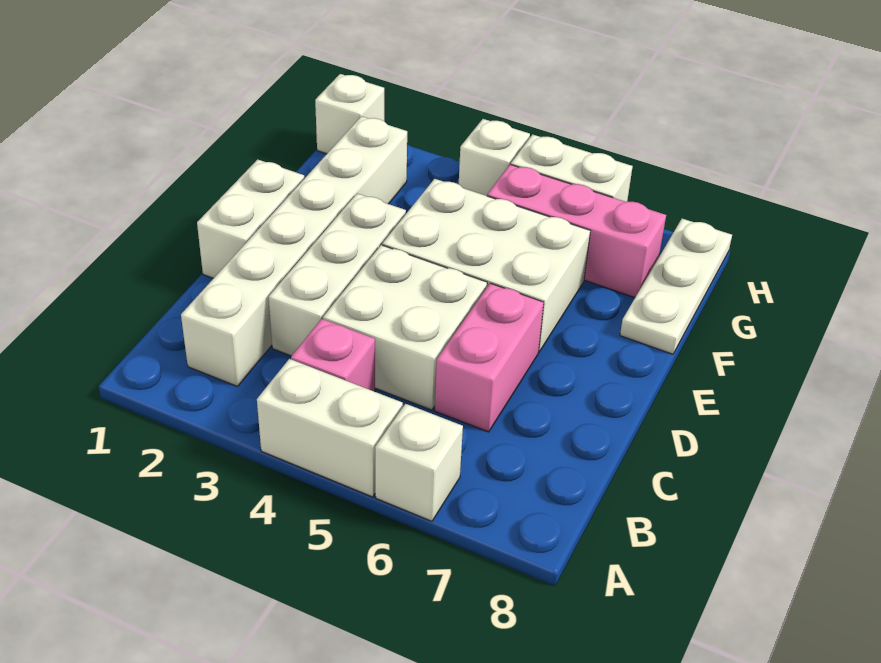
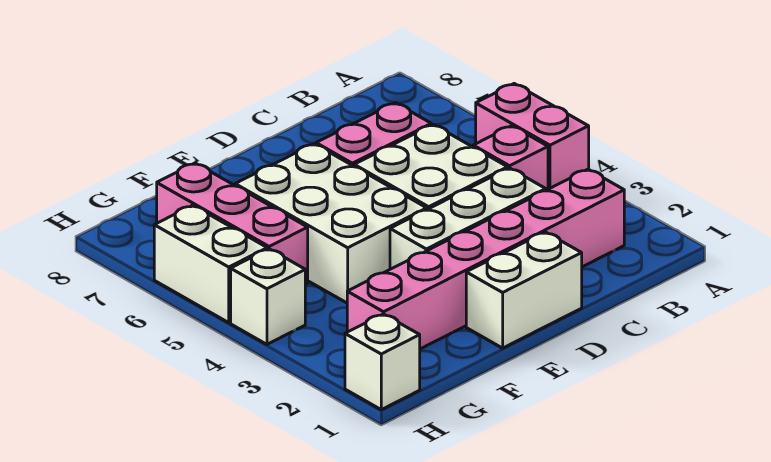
white brick A4:A5 level 1 -> pink brick A4:A5 level 1
white brick A6 level 1 -> none
white brick B2:G2 level 1 -> pink brick B2:G2 level 1
white plate F8:H8 level 1 -> none

